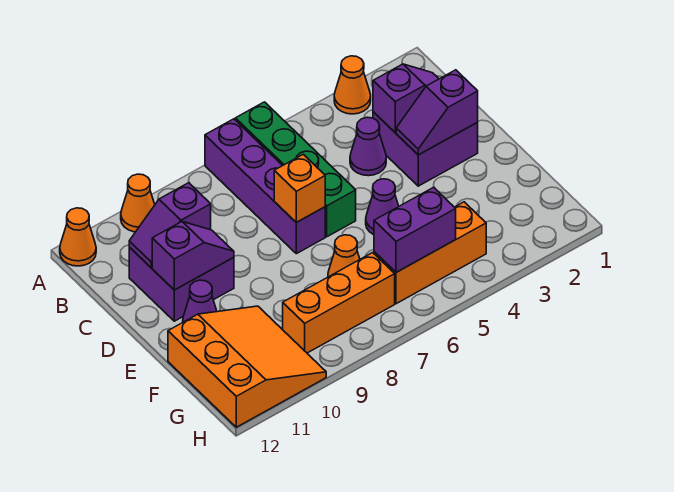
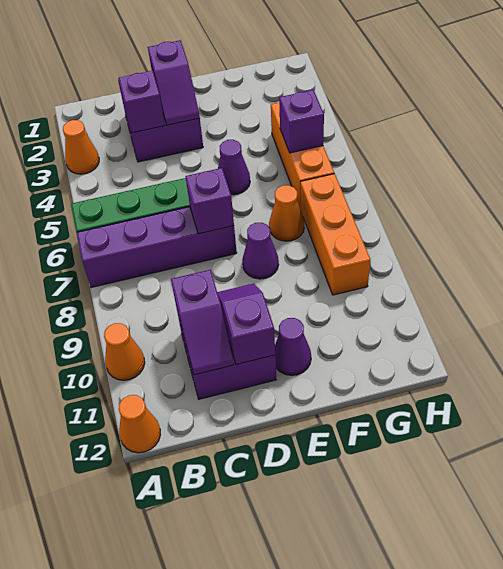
purple cone C4 level 1 -> purple cone E8 level 1
orange brick D7 level 2 -> purple brick D7 level 2
orange slope F10:H12 level 1 top 12 -> none
purple brick G5:G6 level 2 -> purple brick G5 level 2

